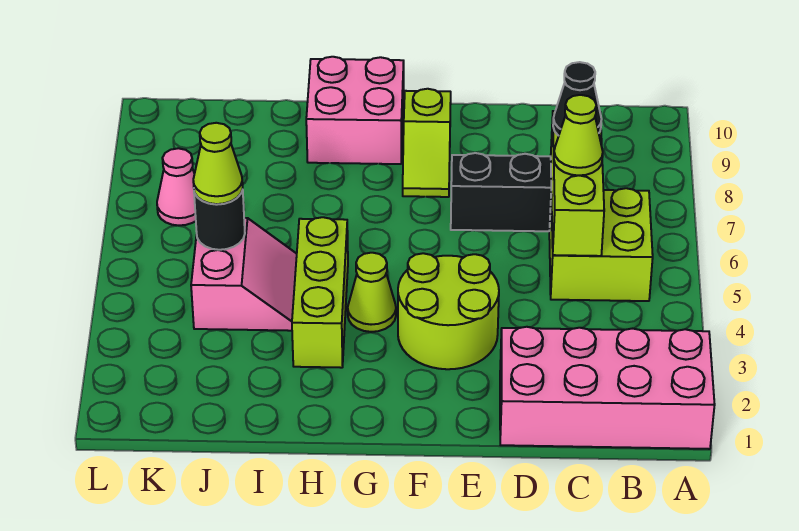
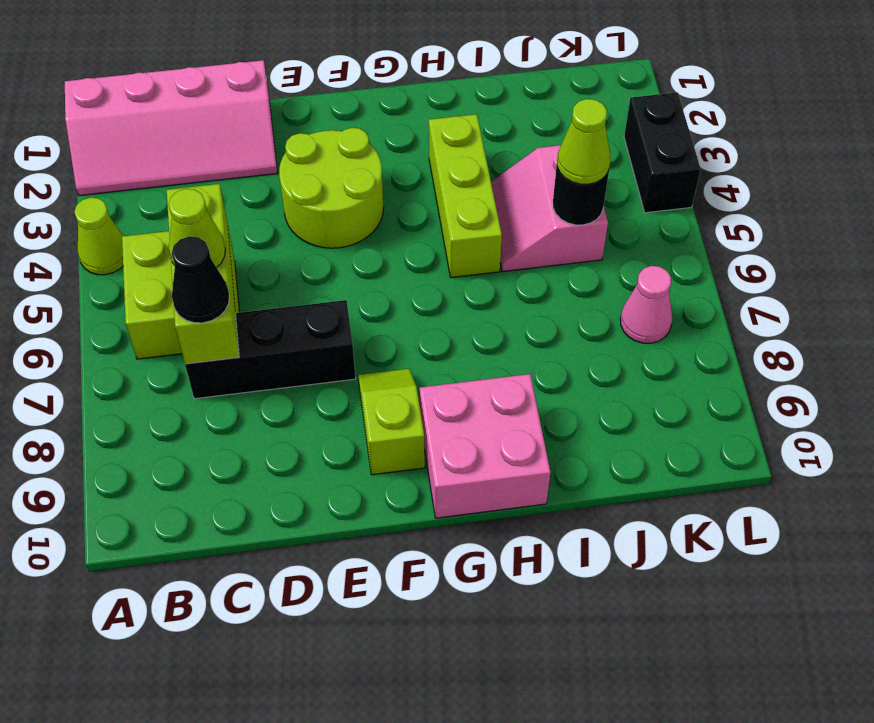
pink brick A1:D2 level 1 -> pink slope A1:D2 level 1 top 1
lime cone G4 level 1 -> lime cone A4 level 1
none -> black brick L3:L4 level 1

